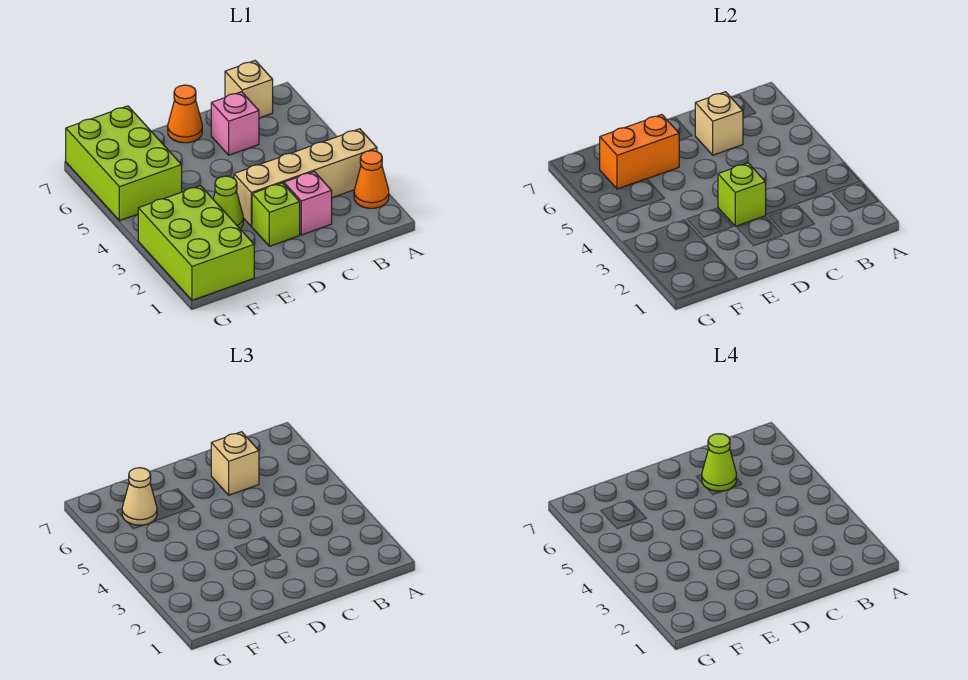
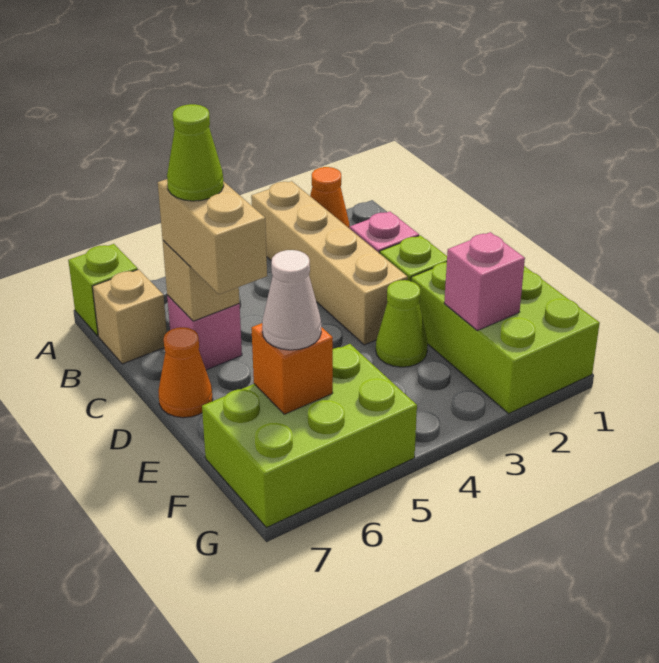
tan brick C6 level 3 -> tan brick C6:D6 level 3
lime brick D3 level 2 -> lime brick A7 level 1
orange brick E6:F6 level 2 -> orange brick F6 level 2
lime brick F1:G3 level 1 -> lime brick E1:G2 level 1
none -> pink brick F2 level 2
tan cone F6 level 3 -> white cone F6 level 3

